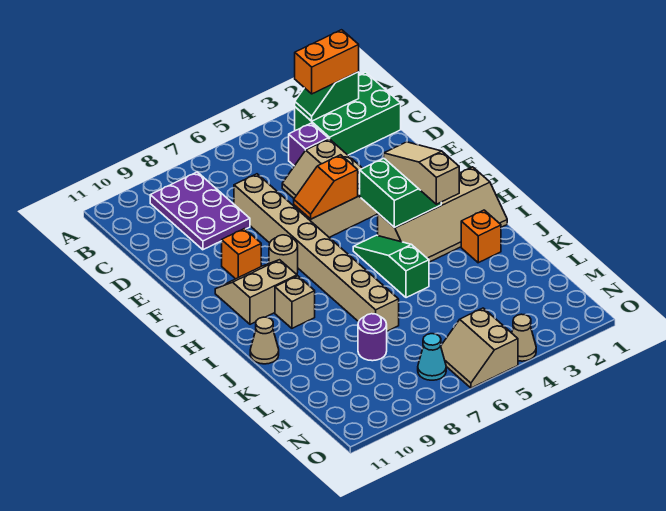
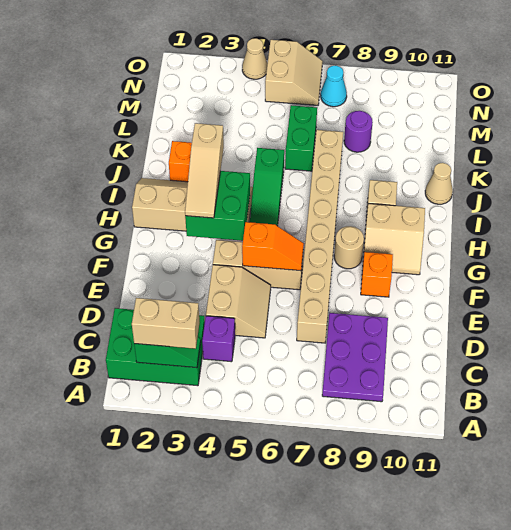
orange brick B2:B3 level 3 -> tan brick B2:B3 level 3
none -> green brick K6:L6 level 1

